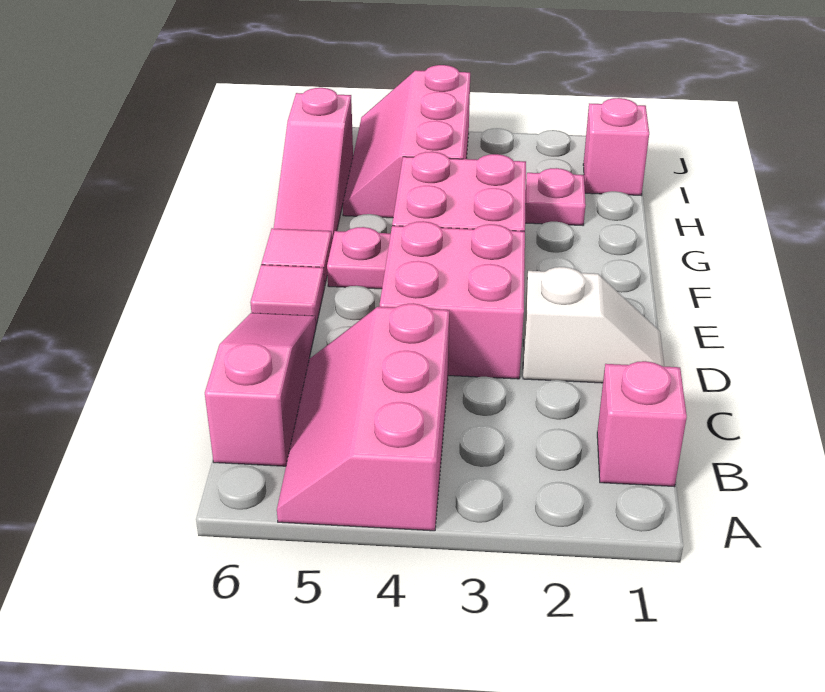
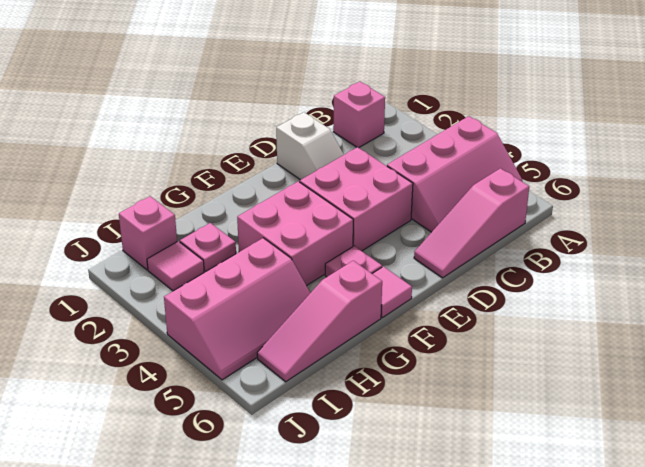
white slope D1:D2 level 1 top 2 -> white slope D1:D2 level 1 top 1
pink tile E6 level 1 -> pink tile I2 level 1
pink slope G6:I6 level 1 top I -> pink slope G6:I6 level 1 top G

